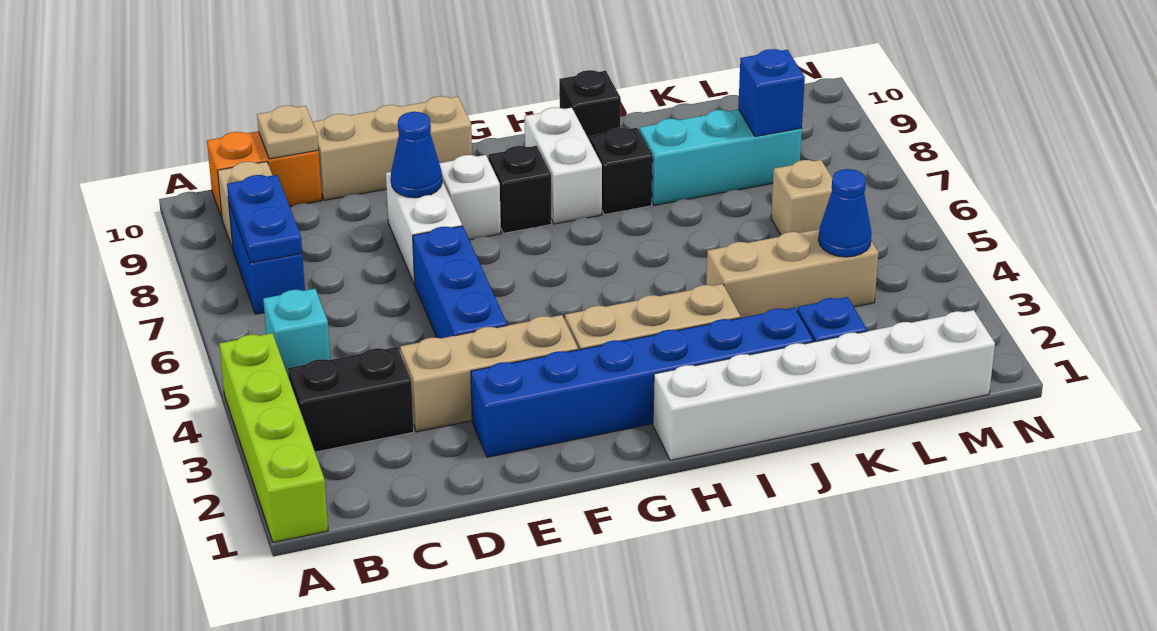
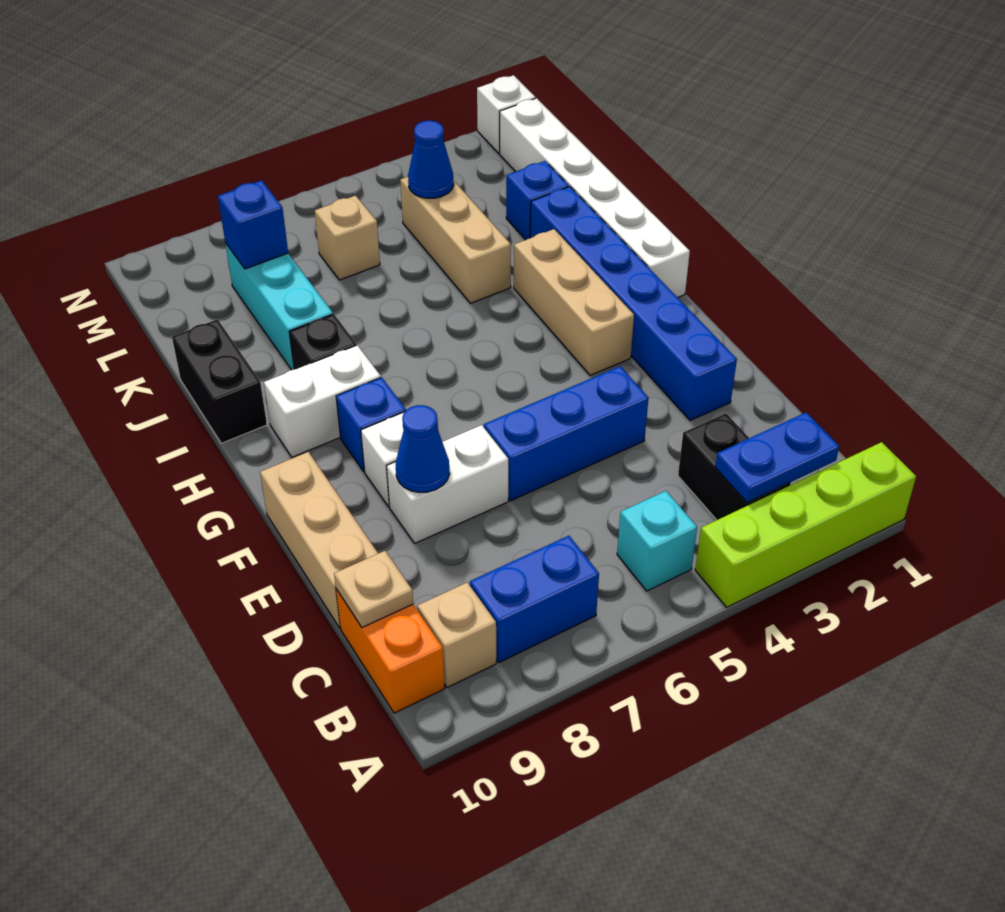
blue plate B7:B8 level 2 -> blue plate B2:B3 level 2
tan brick D3:F3 level 1 -> none
black brick G8 level 1 -> blue brick G8 level 1
black brick I10 level 1 -> black brick I10:J10 level 1
none -> white brick N1 level 1

